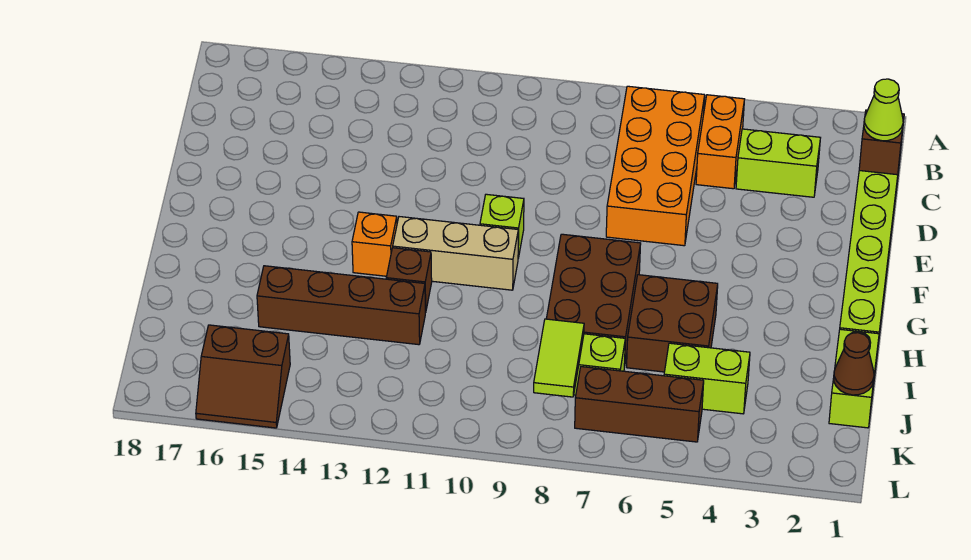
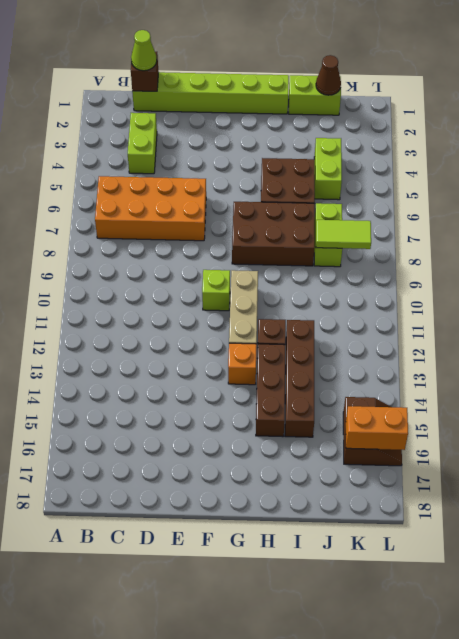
orange brick B5:C5 level 1 -> orange brick K16:L16 level 2
brown brick K5:K7 level 1 -> brown brick H13:H15 level 1

